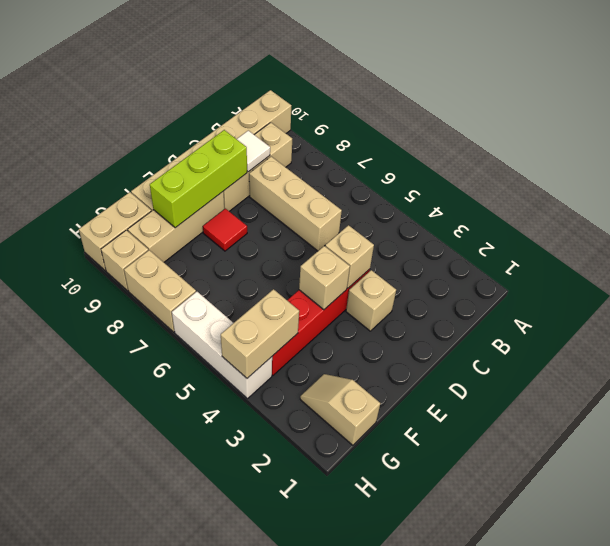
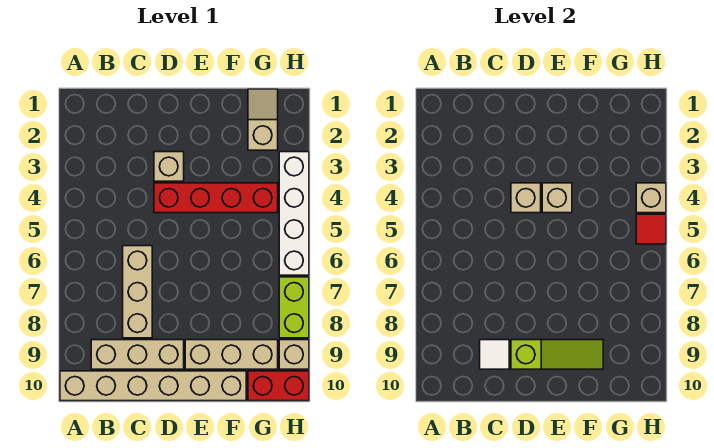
lime brick D9:F9 level 2 -> lime slope D9:F9 level 2 top D
red tile E8 level 1 -> red tile H5 level 2
tan slope G1:G2 level 1 top 1 -> tan slope G1:G2 level 1 top 2
tan brick G4:H4 level 2 -> tan brick H4 level 2
tan brick G10:H10 level 1 -> red brick G10:H10 level 1
white brick H4:H6 level 1 -> white brick H3:H6 level 1
tan brick H7:H8 level 1 -> lime brick H7:H8 level 1

